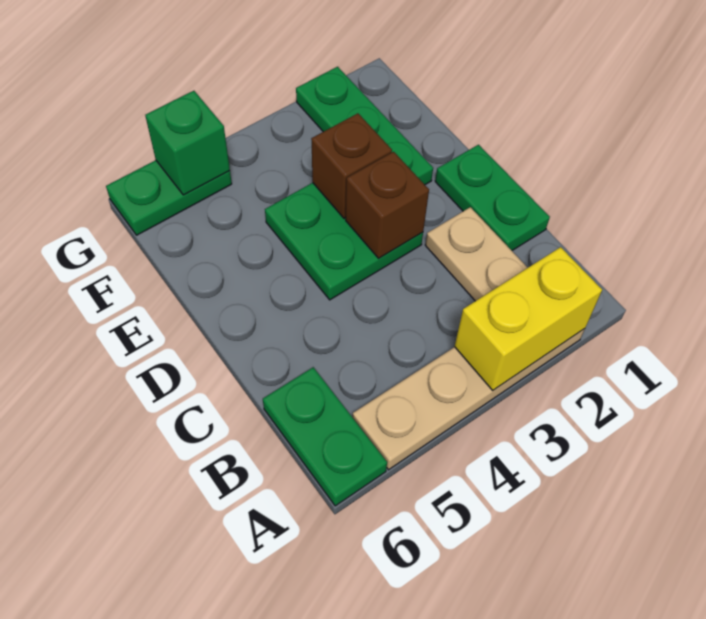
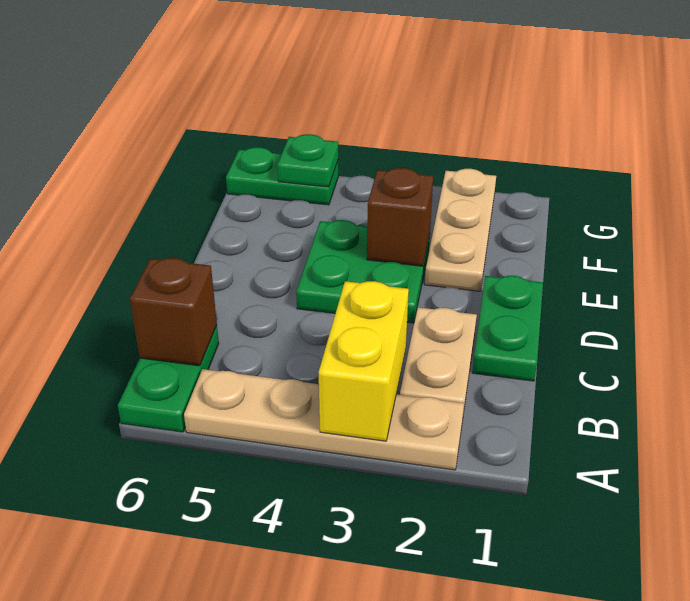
yellow brick A2:A3 level 2 -> yellow brick A3:B3 level 2
brown brick D3 level 2 -> brown brick B6 level 2
green plate E2:G2 level 1 -> tan plate E2:G2 level 1
green brick G5 level 2 -> green plate G5 level 2

